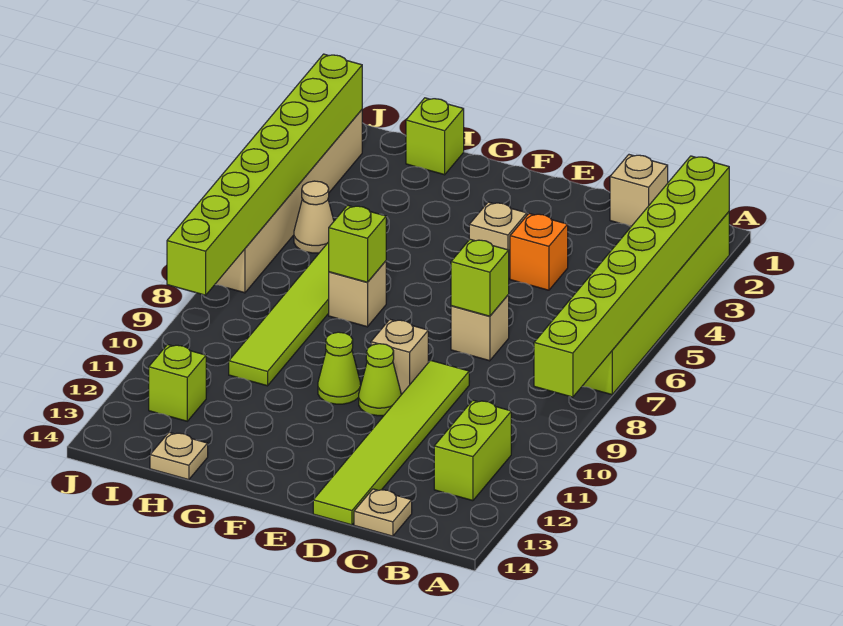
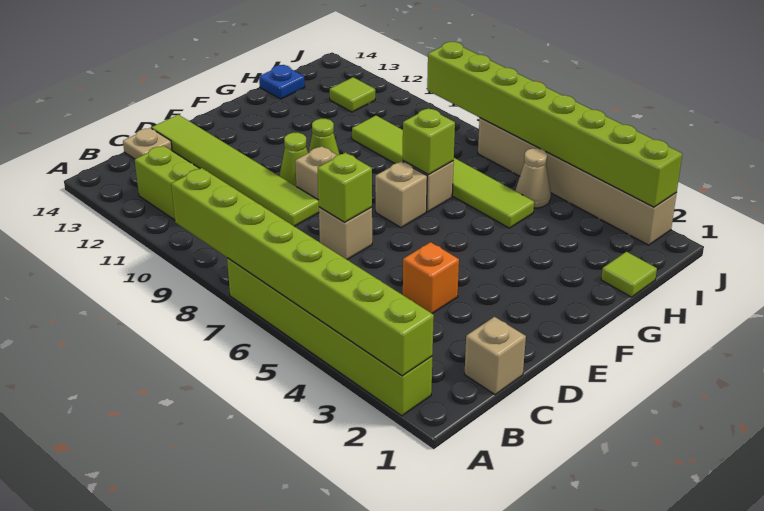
tan brick E4 level 1 -> tan brick F7 level 1
lime brick H1 level 1 -> lime tile H1 level 1
tan plate H14 level 1 -> blue plate H14 level 1
lime brick I12 level 1 -> lime tile I12 level 1

